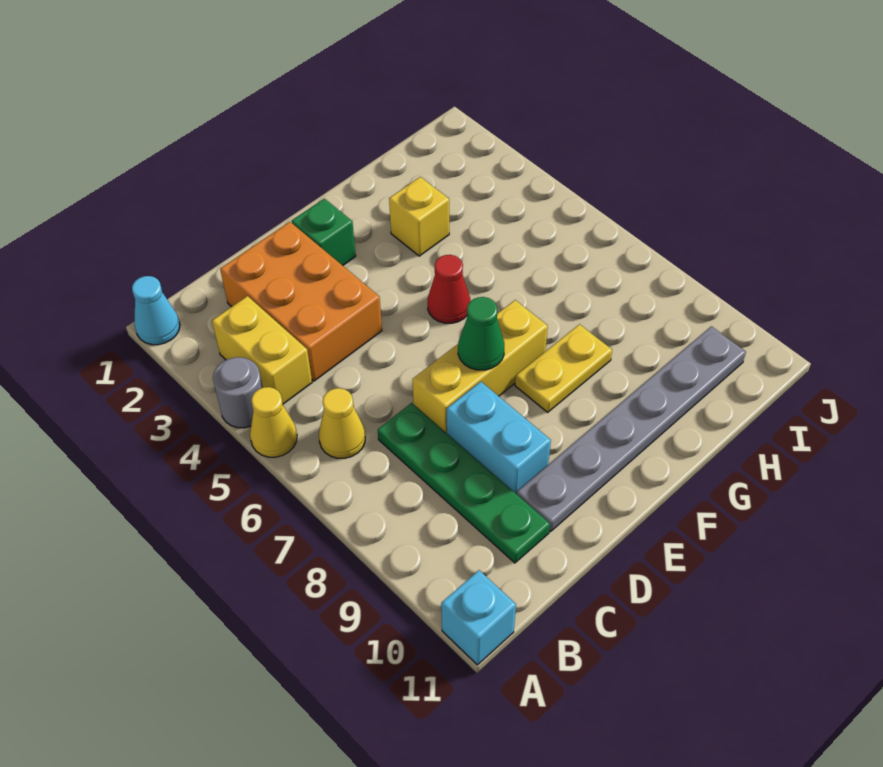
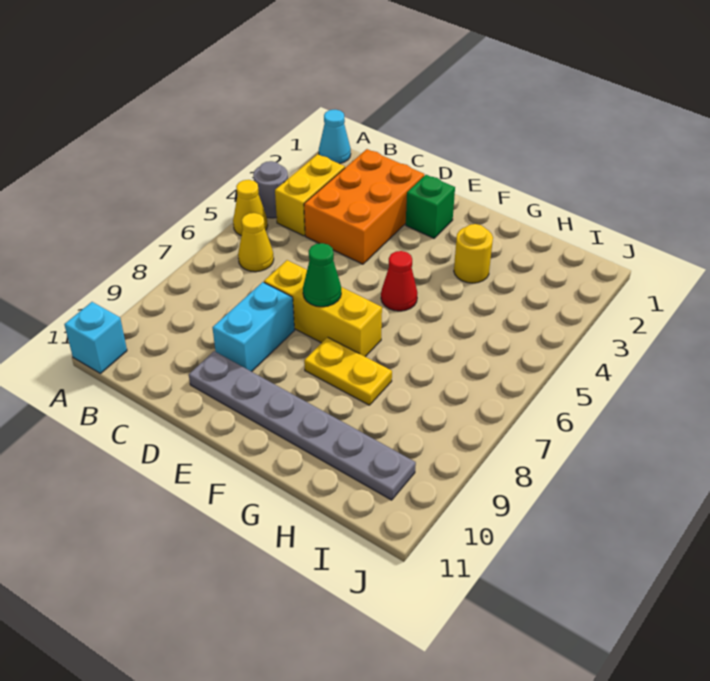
green plate C7:C10 level 1 -> none
yellow brick G3 level 1 -> yellow round brick G3 level 1

